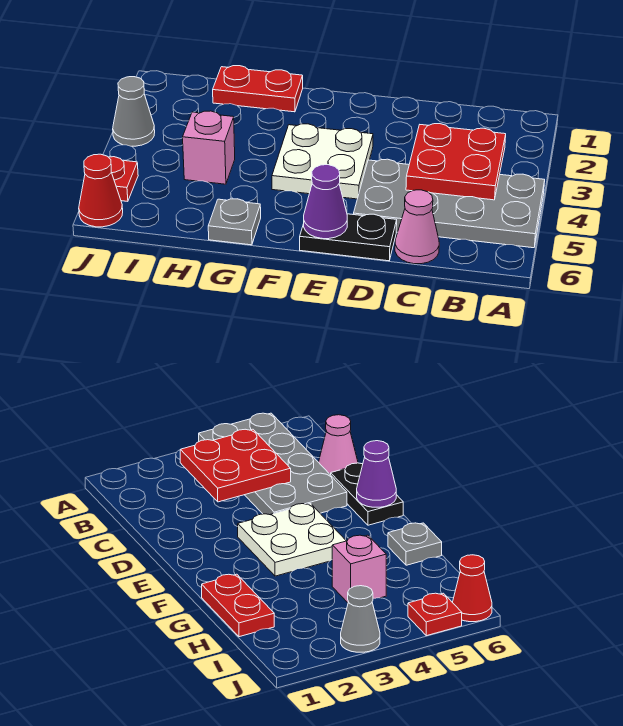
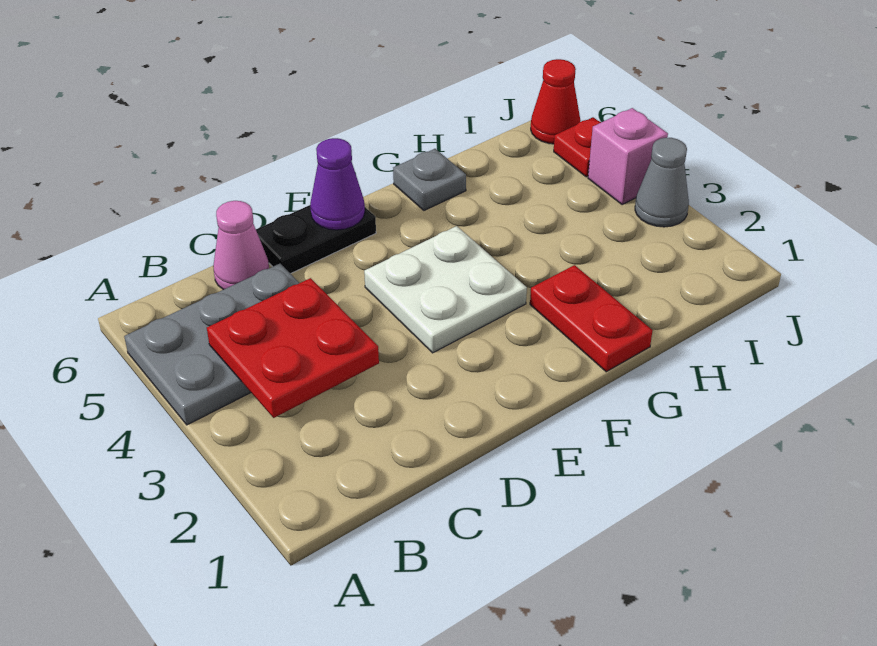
grey plate A4:D5 level 1 -> grey plate A4:C5 level 1
red plate G1:H1 level 1 -> red plate G1:G2 level 1
pink brick H4 level 1 -> pink brick J4 level 1

